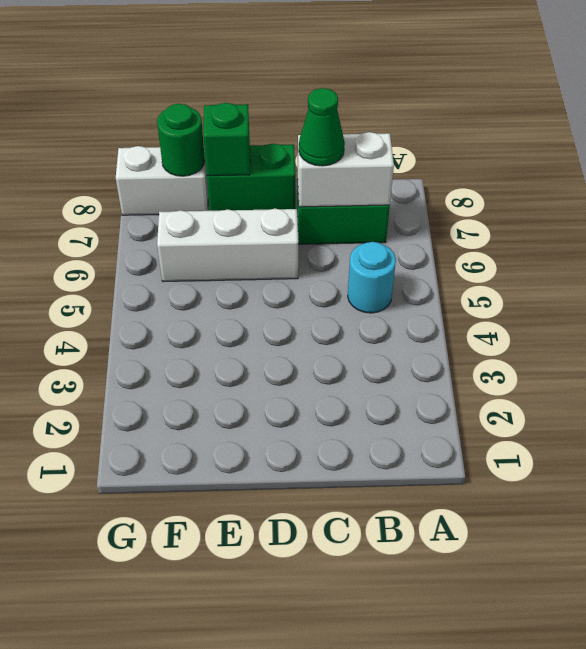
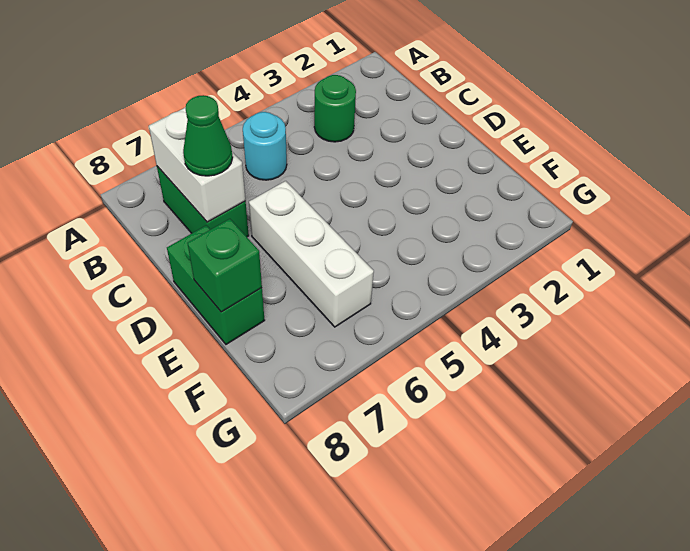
white brick F8:G8 level 1 -> none
green round brick F8 level 2 -> green round brick B3 level 1

